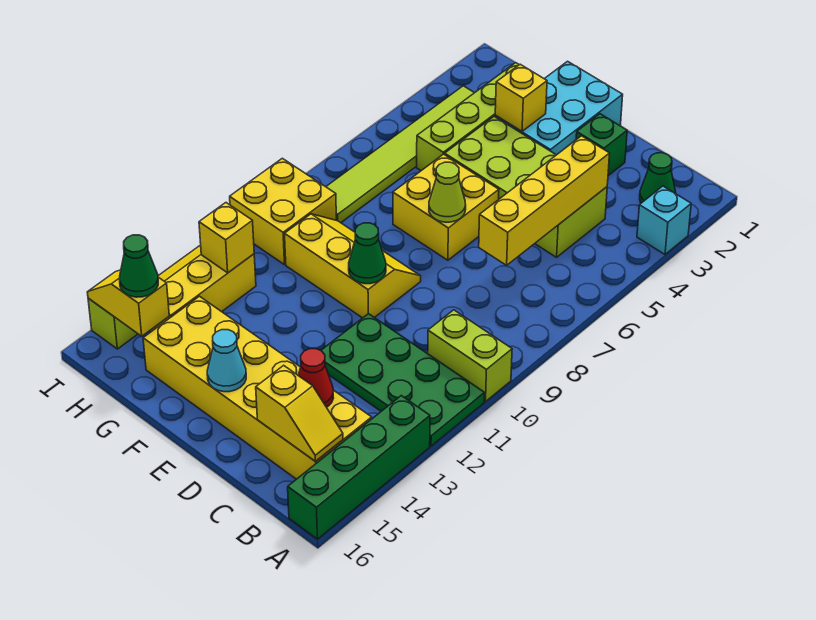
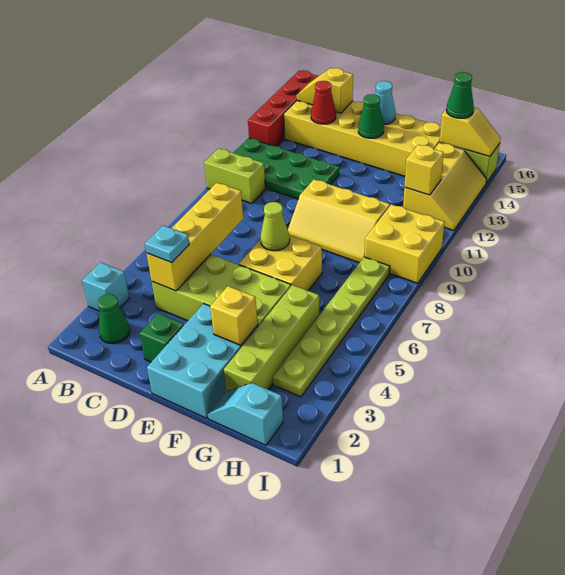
green brick A13:A16 level 1 -> red brick A13:A16 level 1
none -> cyan plate C4 level 3
green cone E10 level 2 -> green cone E14 level 2
none -> cyan slope G1:H1 level 1 top H
lime tile H3:H8 level 1 -> lime plate H3:H8 level 1

